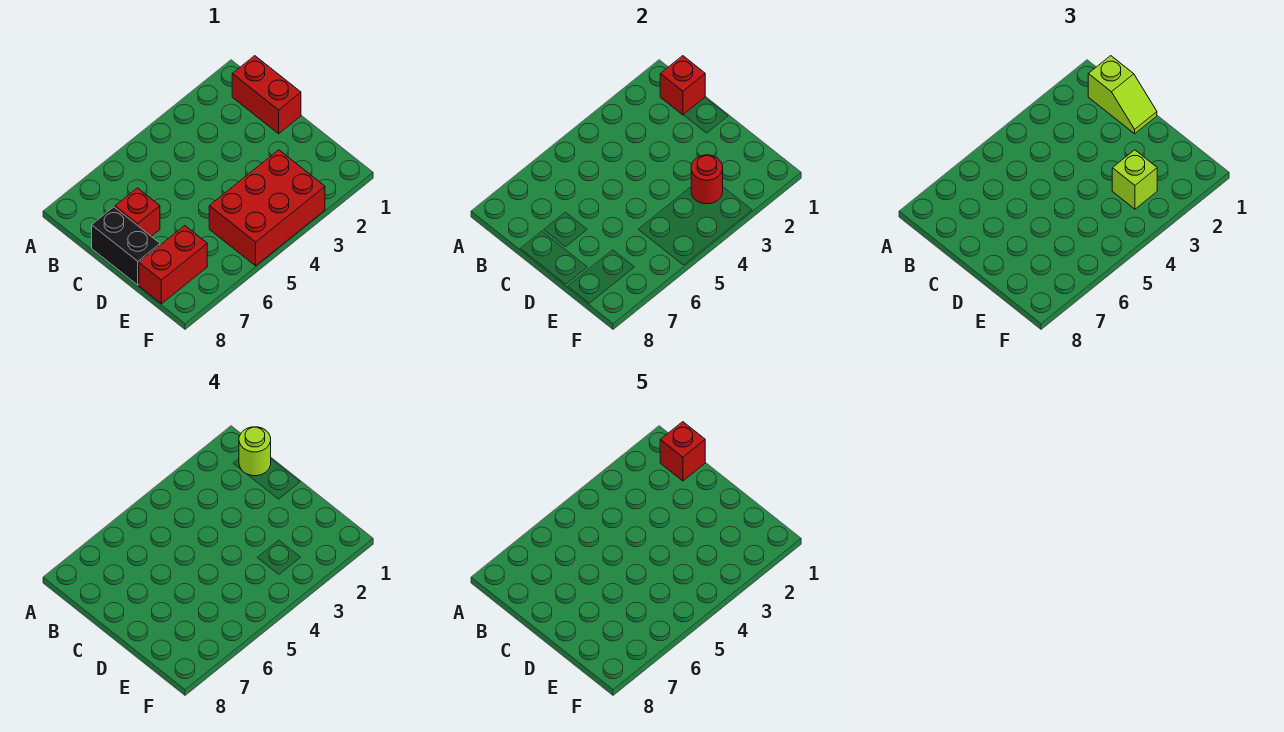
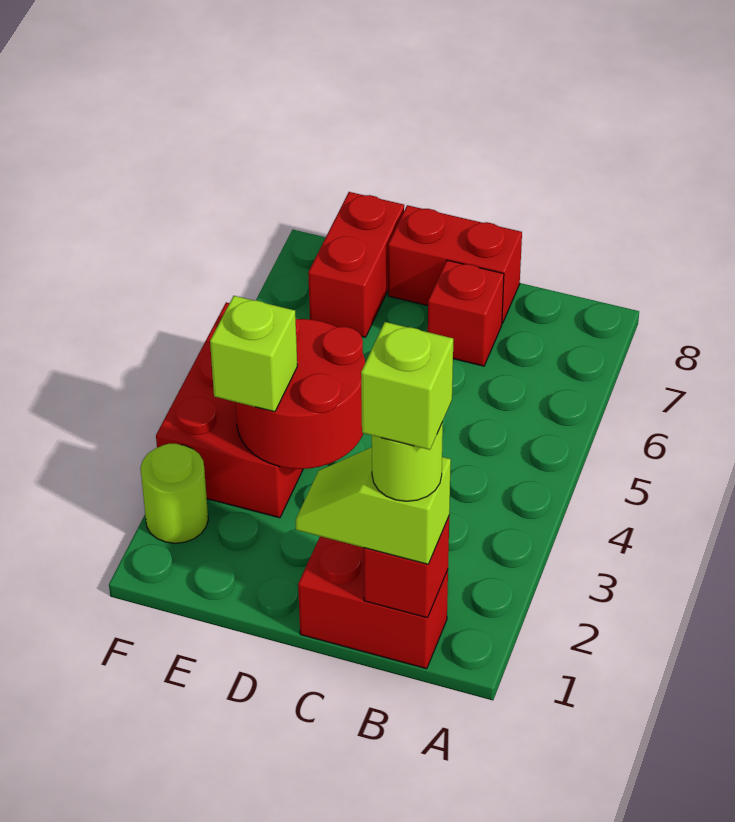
red brick B1 level 5 -> lime brick B1 level 5
black brick C8:D8 level 1 -> red brick C8:D8 level 1
red round brick E3 level 2 -> red round brick D3:E4 level 2
none -> lime round brick F2 level 1

